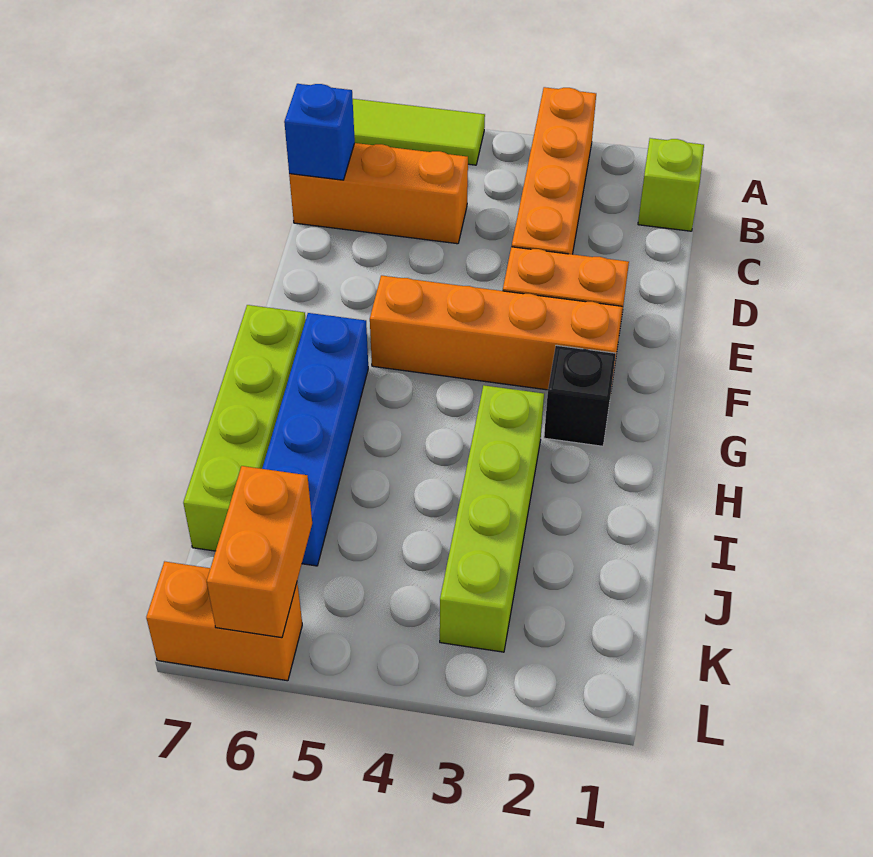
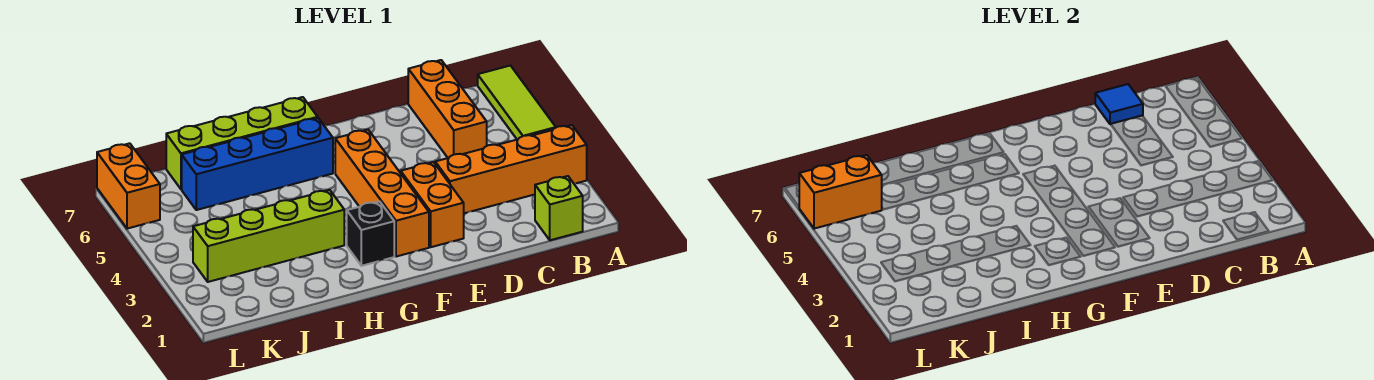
blue brick C7 level 2 -> blue tile C7 level 2

